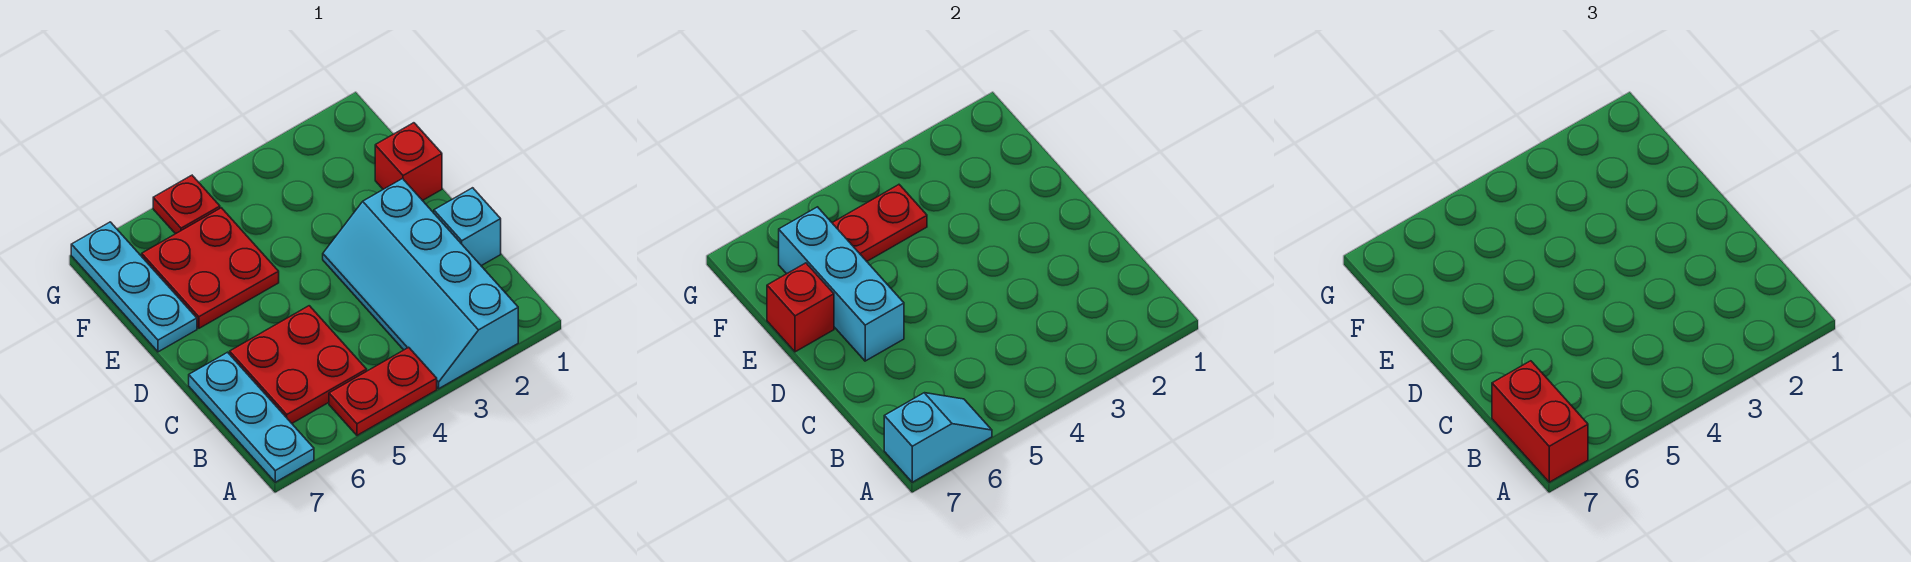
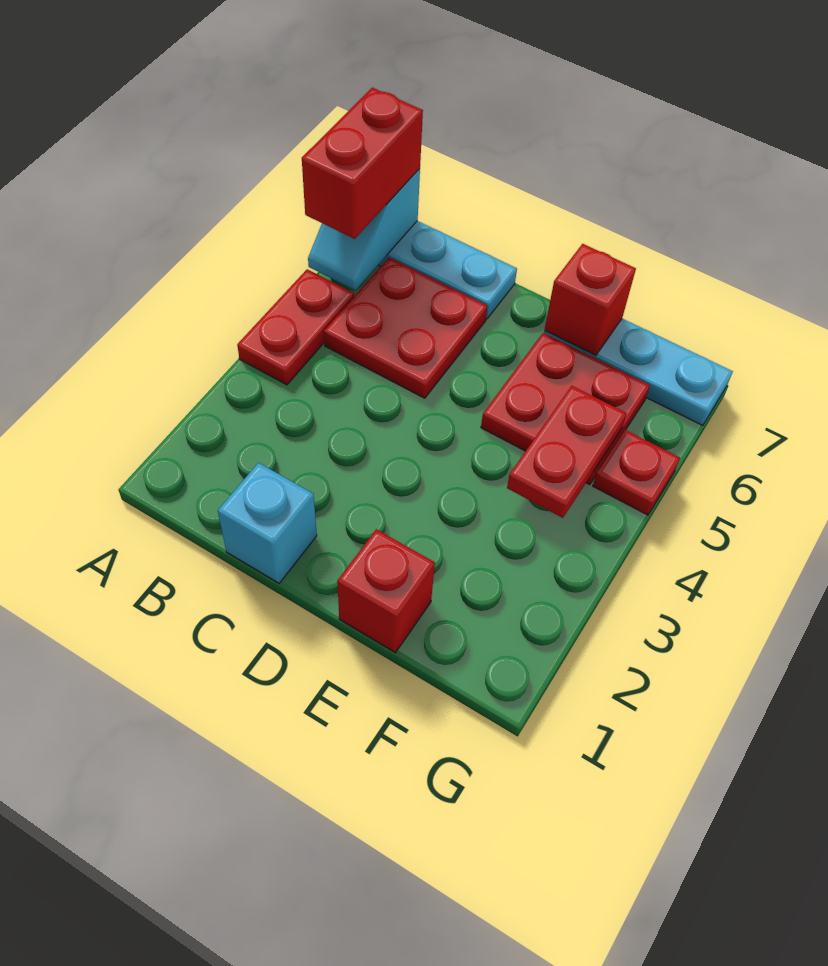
cyan slope A2:D3 level 1 top 2 -> none
red brick A7:B7 level 3 -> red brick A6:A7 level 3
cyan brick D6:F6 level 2 -> none

